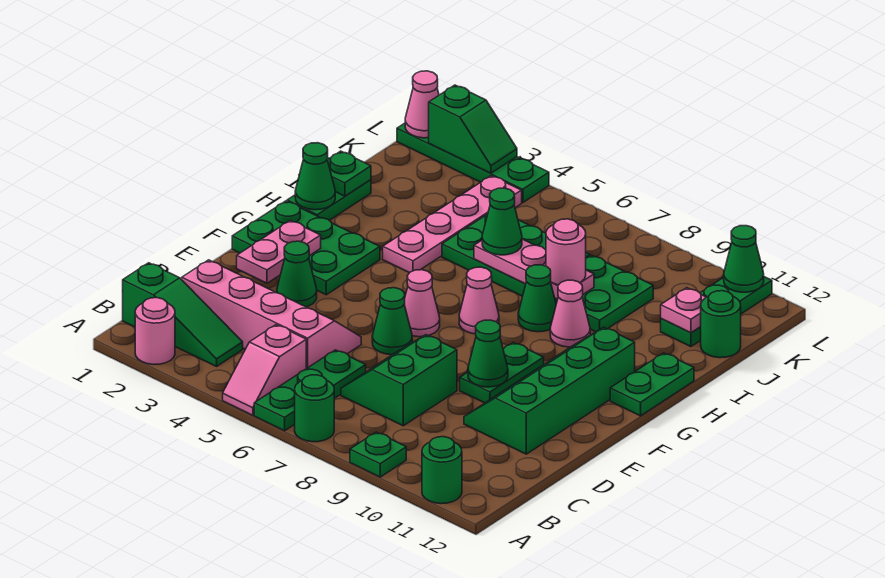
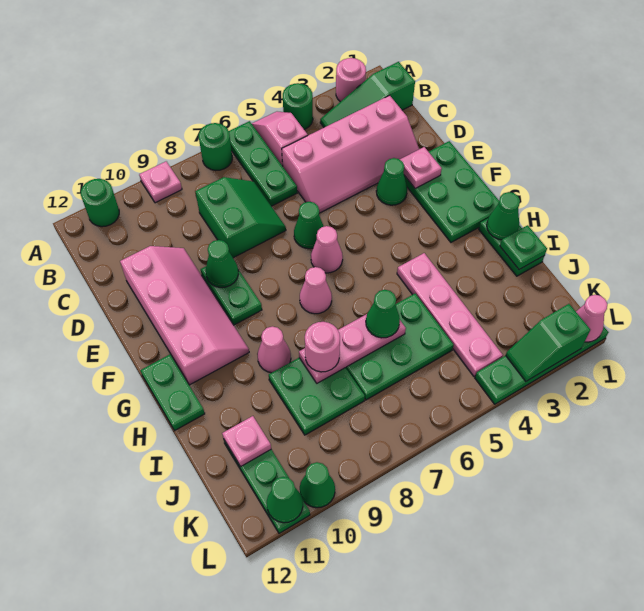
green plate A9 level 1 -> pink plate A9 level 1
green slope D10:G11 level 1 top 11 -> pink slope D10:G11 level 1 top 11
pink plate E2:F2 level 2 -> pink plate E2 level 2
green plate F1:G3 level 1 -> green plate E1:G2 level 1
green cone H8 level 1 -> green cone L10 level 1
green round brick J12 level 1 -> green round brick A4 level 1

